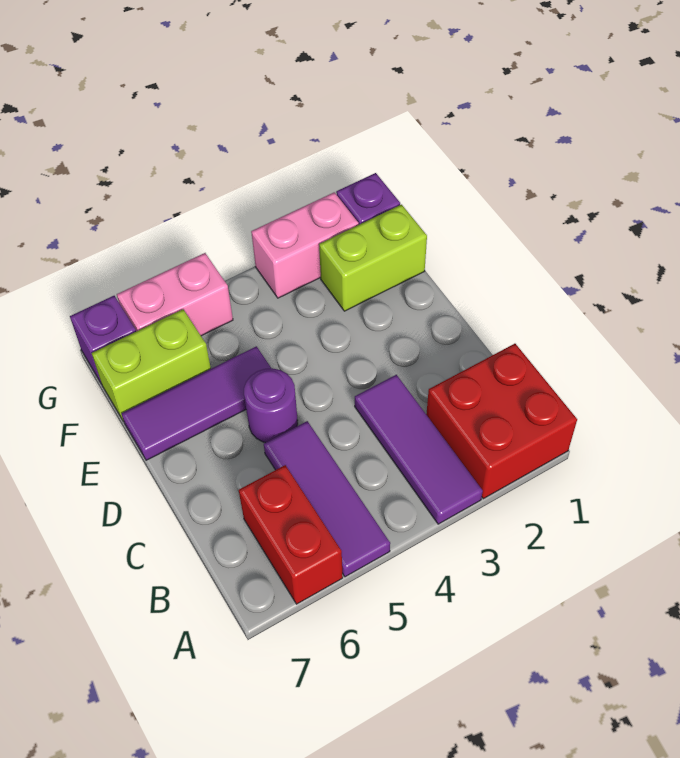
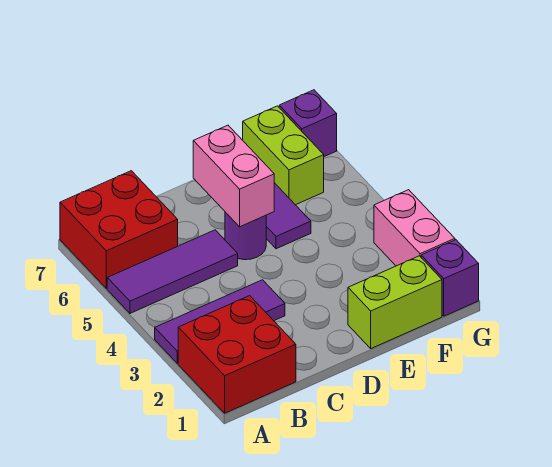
red brick A6:B6 level 1 -> red brick A6:B7 level 1
lime brick F1:F2 level 1 -> lime brick E1:F1 level 1
pink brick G5:G6 level 1 -> pink brick D5:D6 level 2

